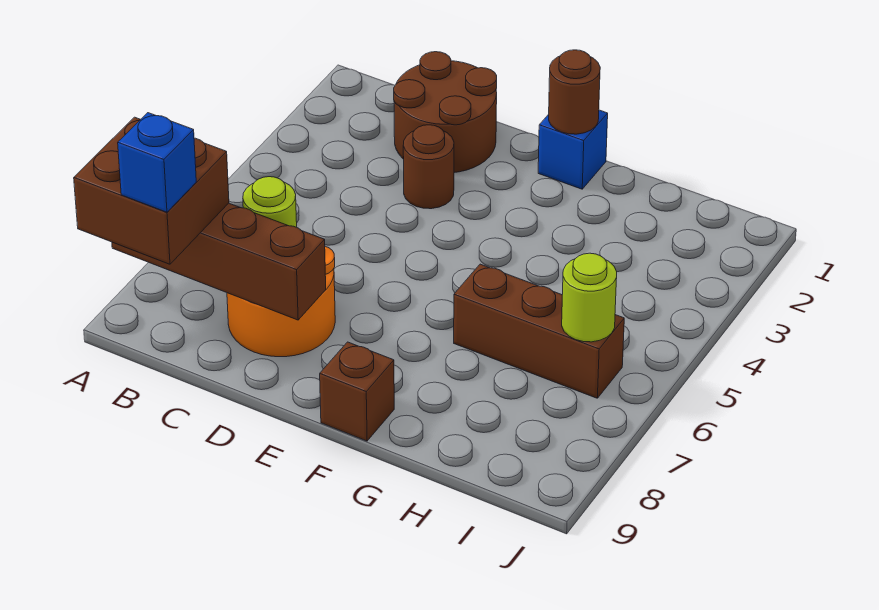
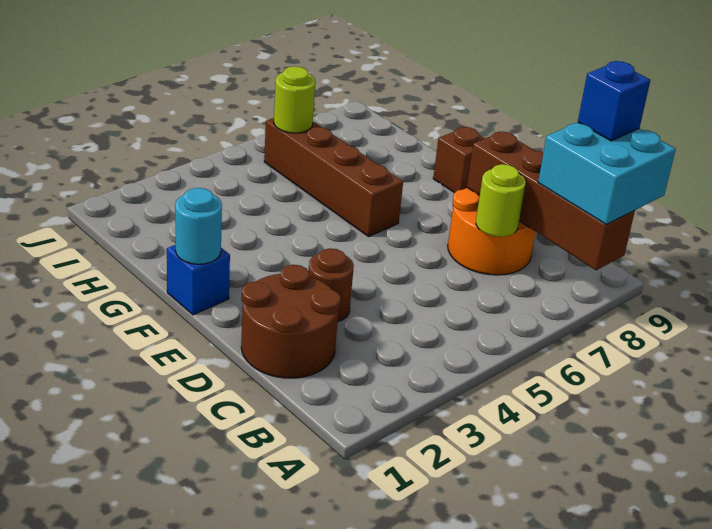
brown brick A8:B9 level 3 -> cyan brick A8:B9 level 3
brown round brick F1 level 2 -> cyan round brick F1 level 2
brown brick G6:I6 level 1 -> brown brick F6:I6 level 1

